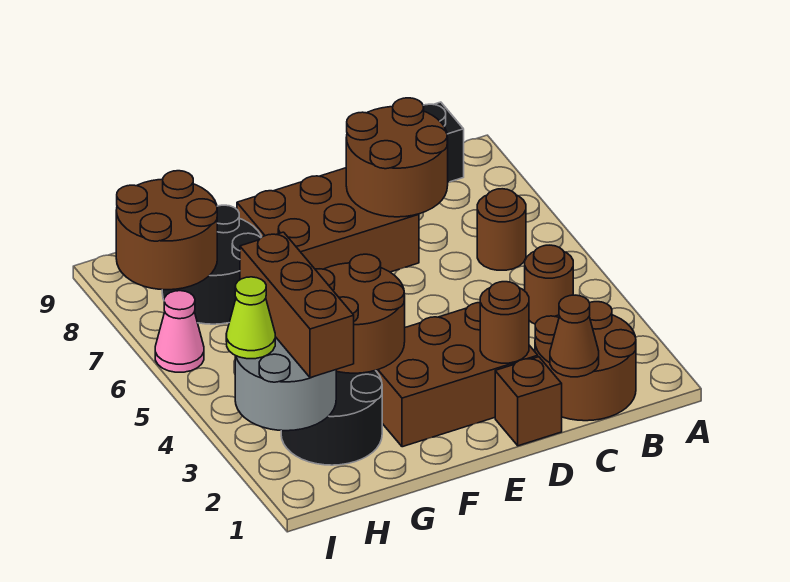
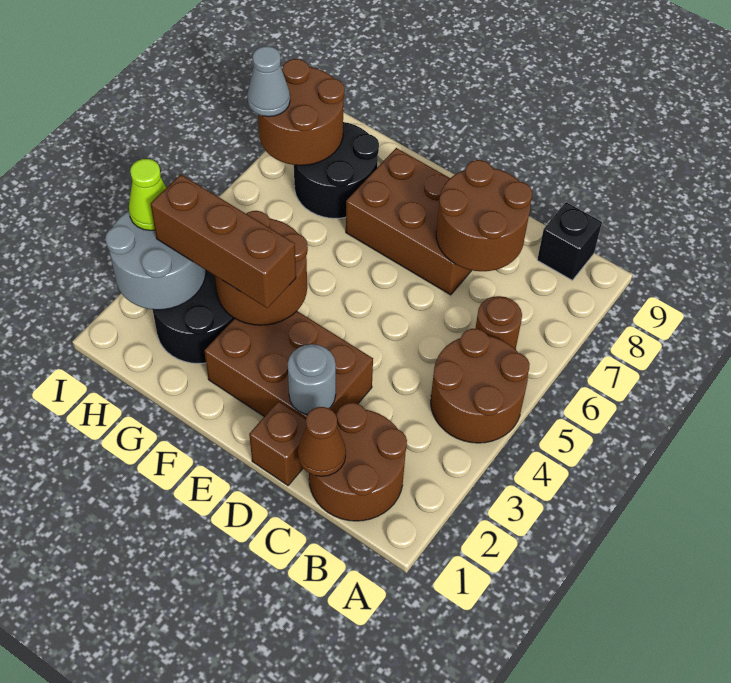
brown round brick B4 level 1 -> brown round brick A4:B5 level 1
brown round brick D2 level 2 -> grey round brick D2 level 2
brown brick H2:H4 level 3 -> brown brick F3:H3 level 3
pink cone I6 level 1 -> none
none -> grey cone I7 level 3

